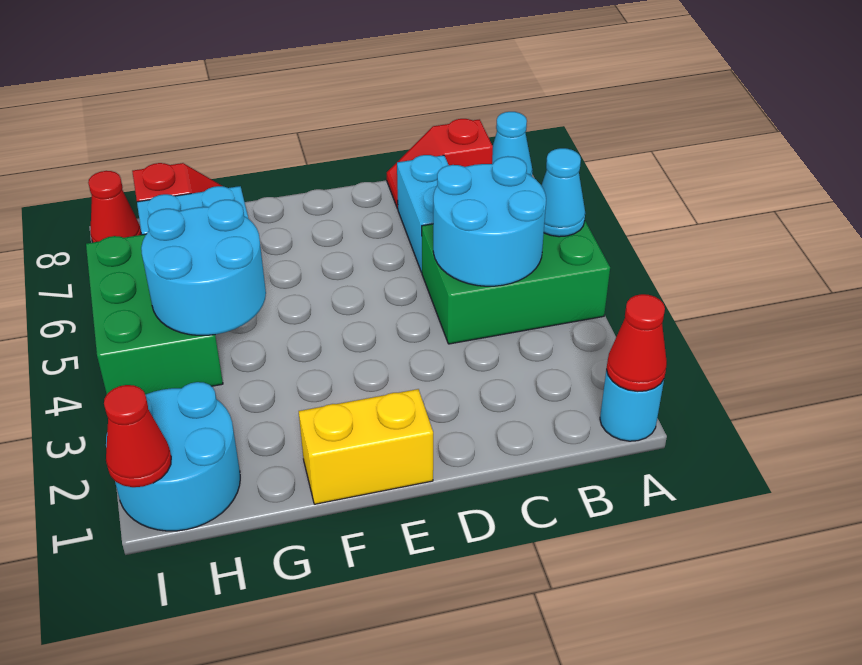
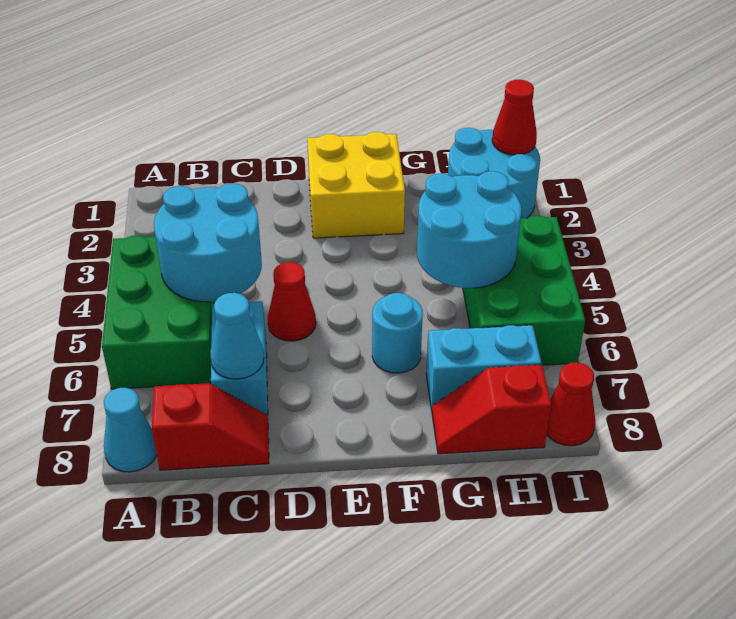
cyan round brick A1 level 1 -> cyan round brick F6 level 1
red cone A1 level 2 -> red cone D5 level 1
green brick A4:C5 level 1 -> green brick A4:B6 level 1
cyan cone A5 level 2 -> cyan cone C7 level 2
yellow brick E1:F1 level 1 -> yellow brick E1:F2 level 1

